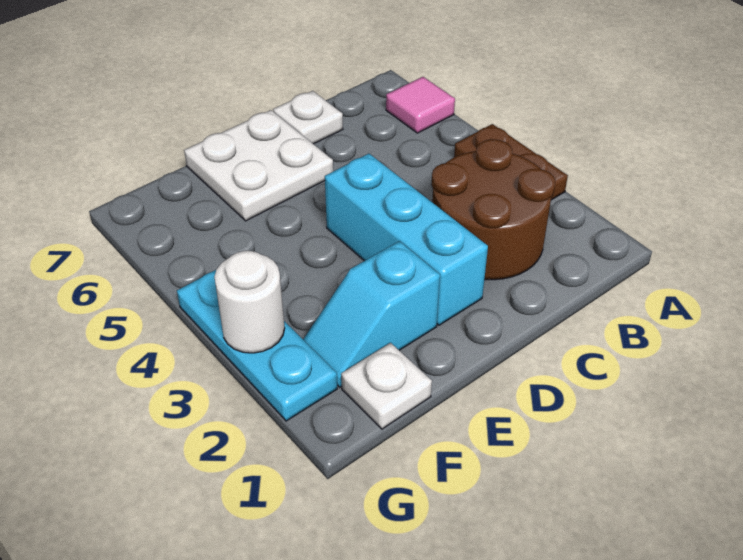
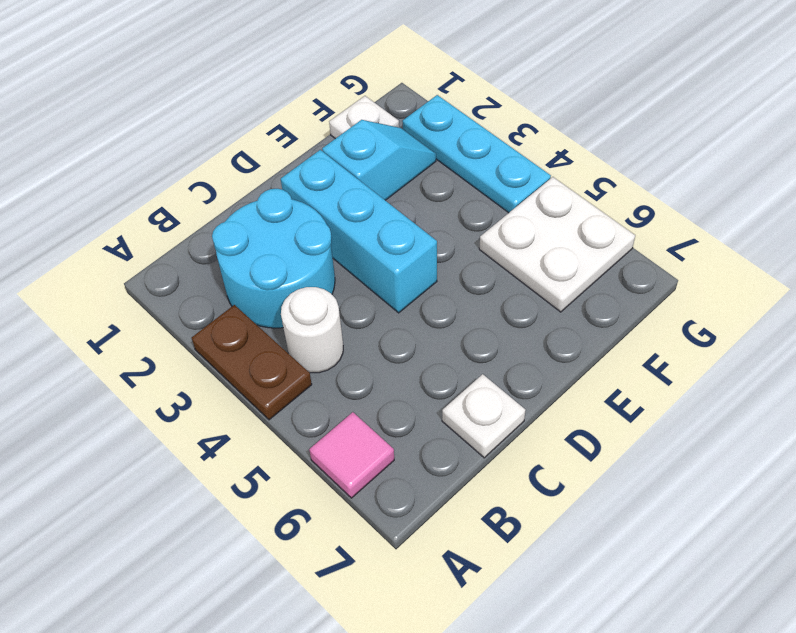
brown round brick B2:C3 level 1 -> cyan round brick B2:C3 level 1
white plate D6:E7 level 1 -> white plate F5:G6 level 1
white round brick G3 level 2 -> white round brick B4 level 1

